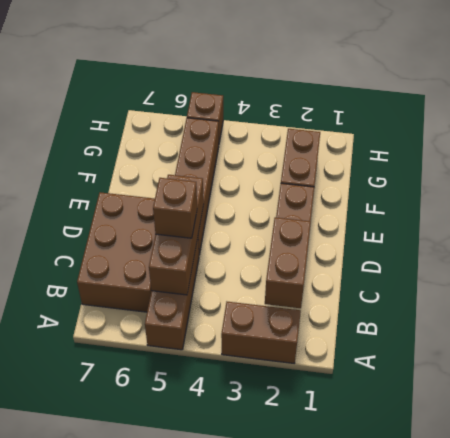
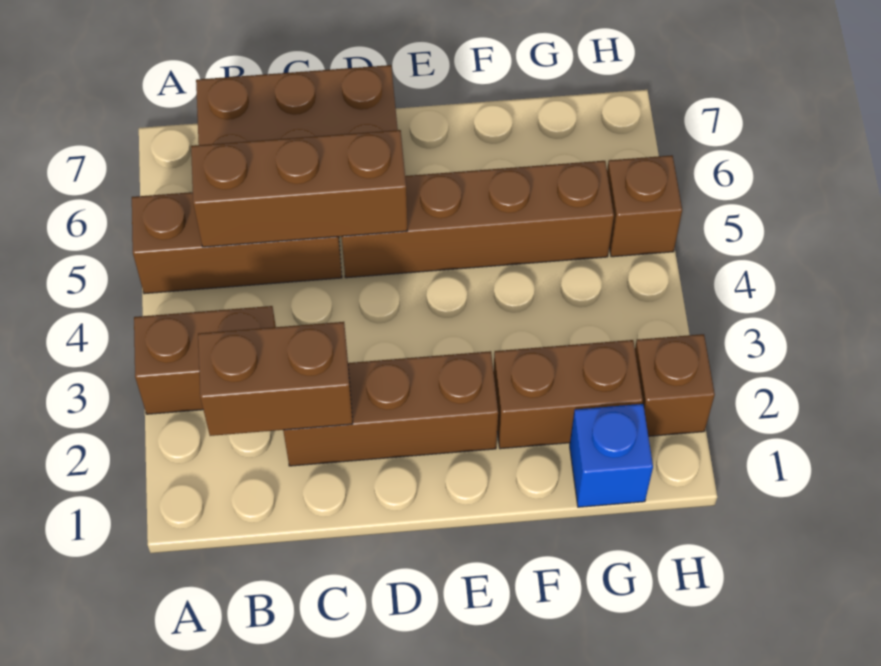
brown brick A2:A3 level 1 -> brown brick A3:B3 level 1
brown brick C5 level 3 -> brown brick H2 level 1
none -> blue brick G1 level 1

